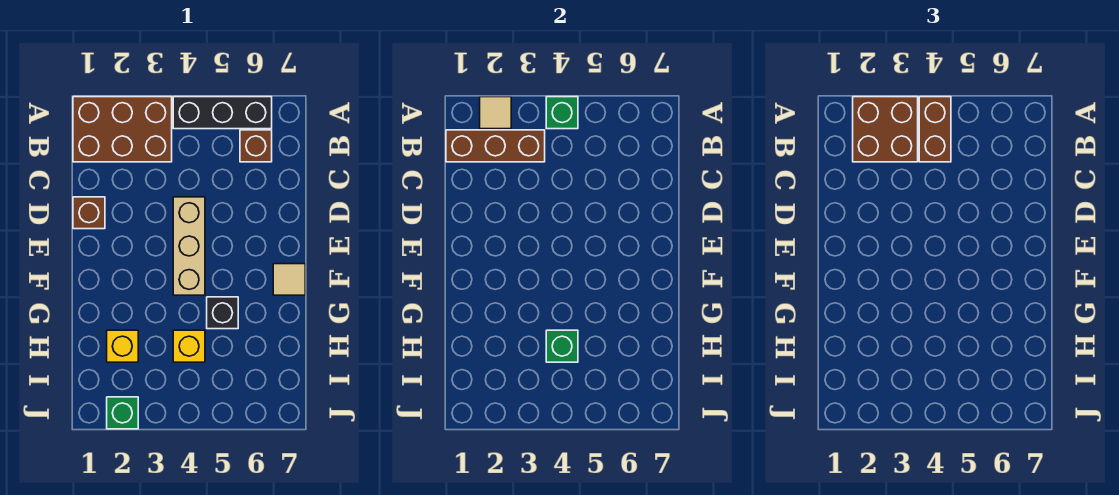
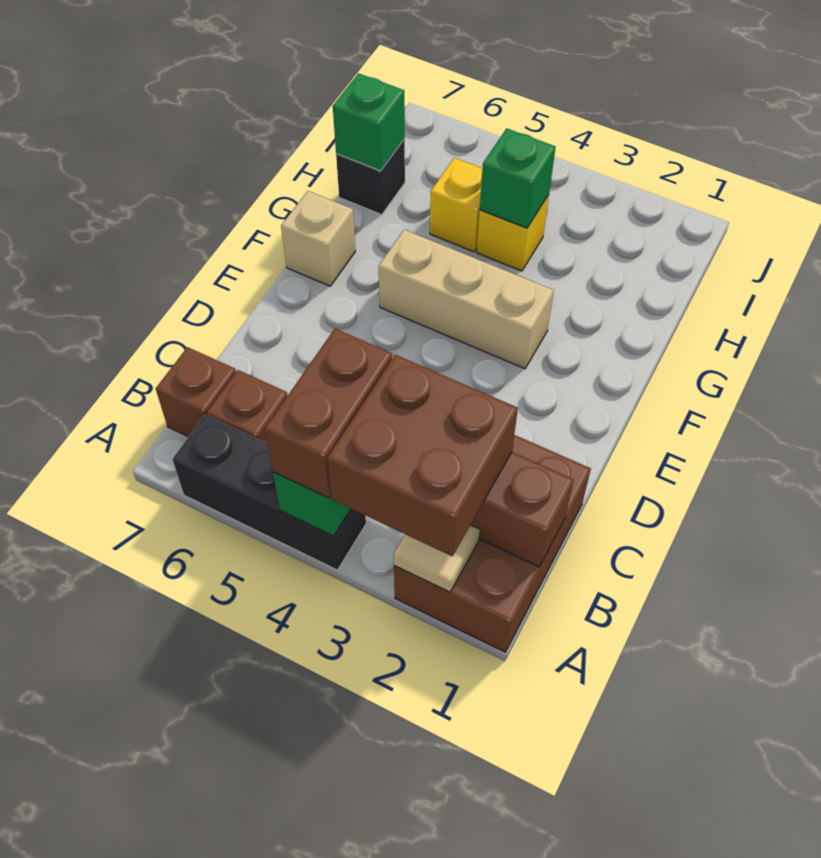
brown brick A1:B3 level 1 -> brown brick A1:C2 level 1
brown brick D1 level 1 -> brown brick B7 level 1
tan brick D4:F4 level 1 -> tan brick F3:F5 level 1
tan tile F7 level 1 -> tan brick F7 level 1
black brick G5 level 1 -> black brick H7 level 1
yellow brick H2 level 1 -> yellow brick H5 level 1
green brick J2 level 1 -> green brick H7 level 2

